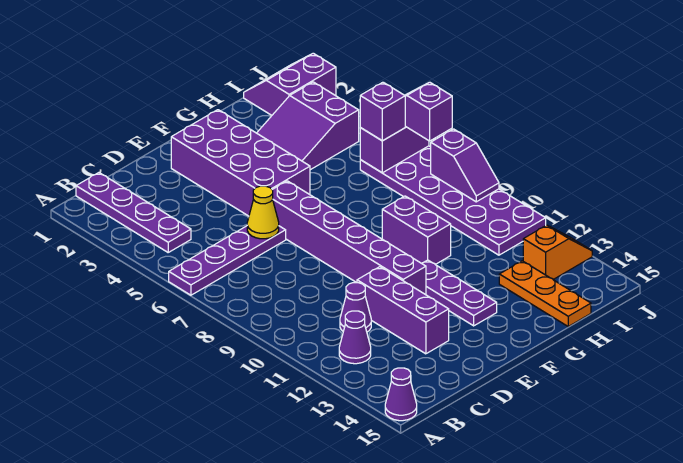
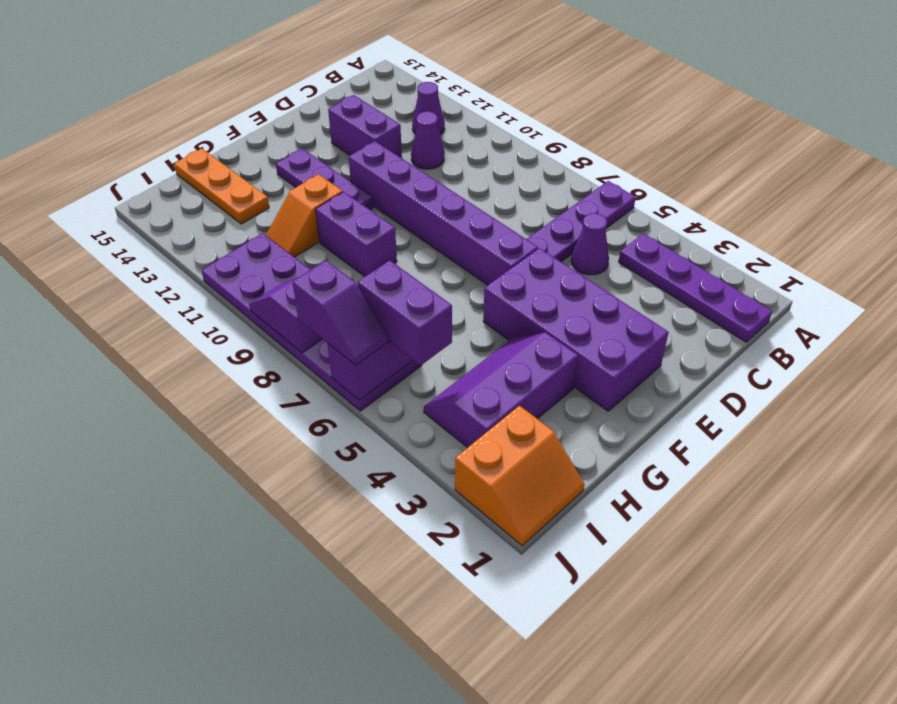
purple cone A15 level 1 -> purple cone C5 level 1
yellow cone D6 level 2 -> none
purple brick D11:D13 level 1 -> purple brick D12:D13 level 1
purple slope G3:I4 level 1 top I -> purple slope G3:I4 level 1 top 3
purple slope I1:J2 level 1 top 2 -> orange slope I1:J2 level 1 top 2
purple brick I6 level 3 -> purple brick I5:I6 level 3
orange slope I13:J13 level 1 top I -> orange slope G11:H11 level 1 top G

